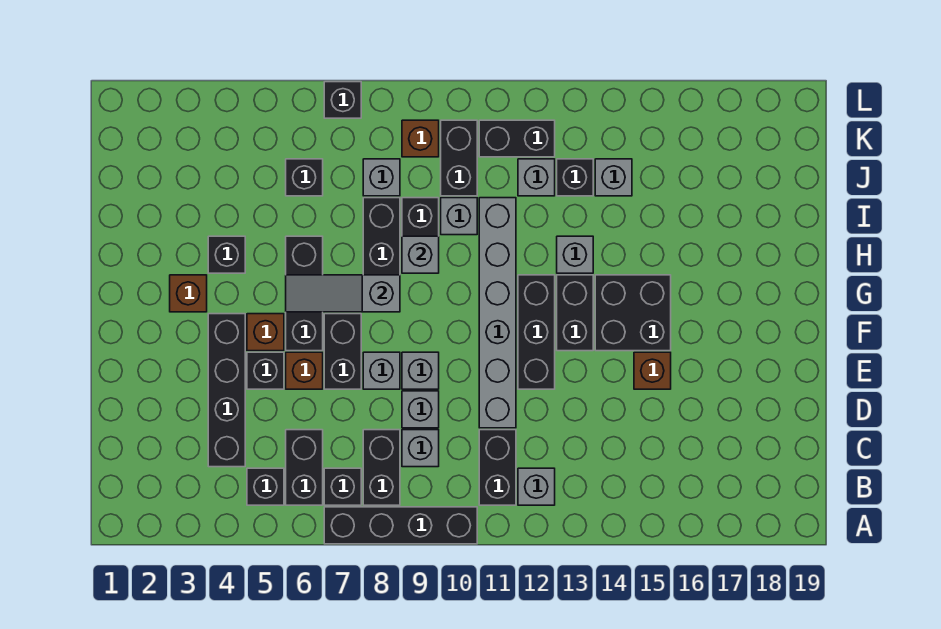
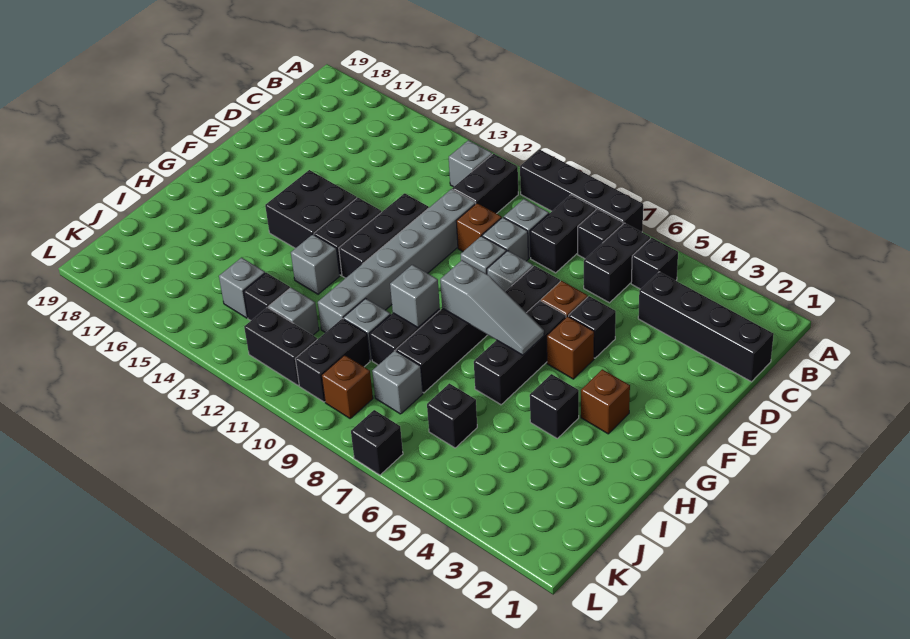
black brick C4:F4 level 1 -> black brick C1:C4 level 1
brown brick E15 level 1 -> brown brick D10 level 1

